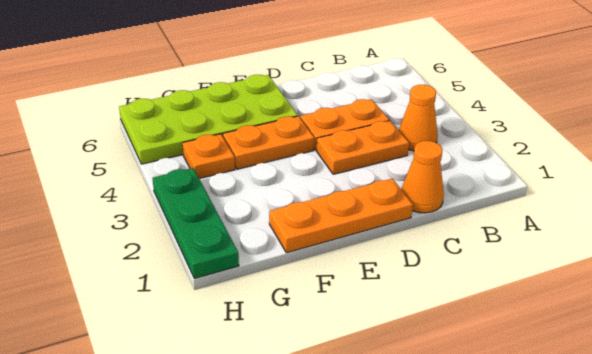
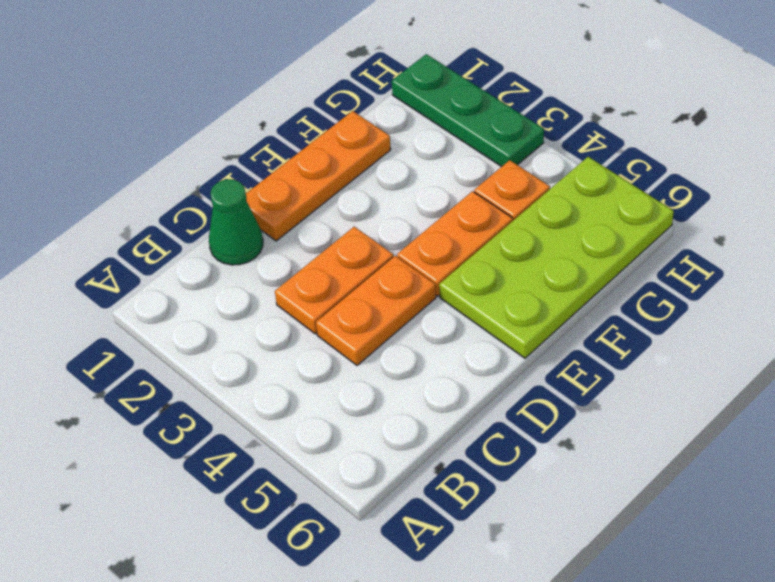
orange cone B3 level 1 -> none
orange cone C1 level 1 -> green cone C1 level 1

